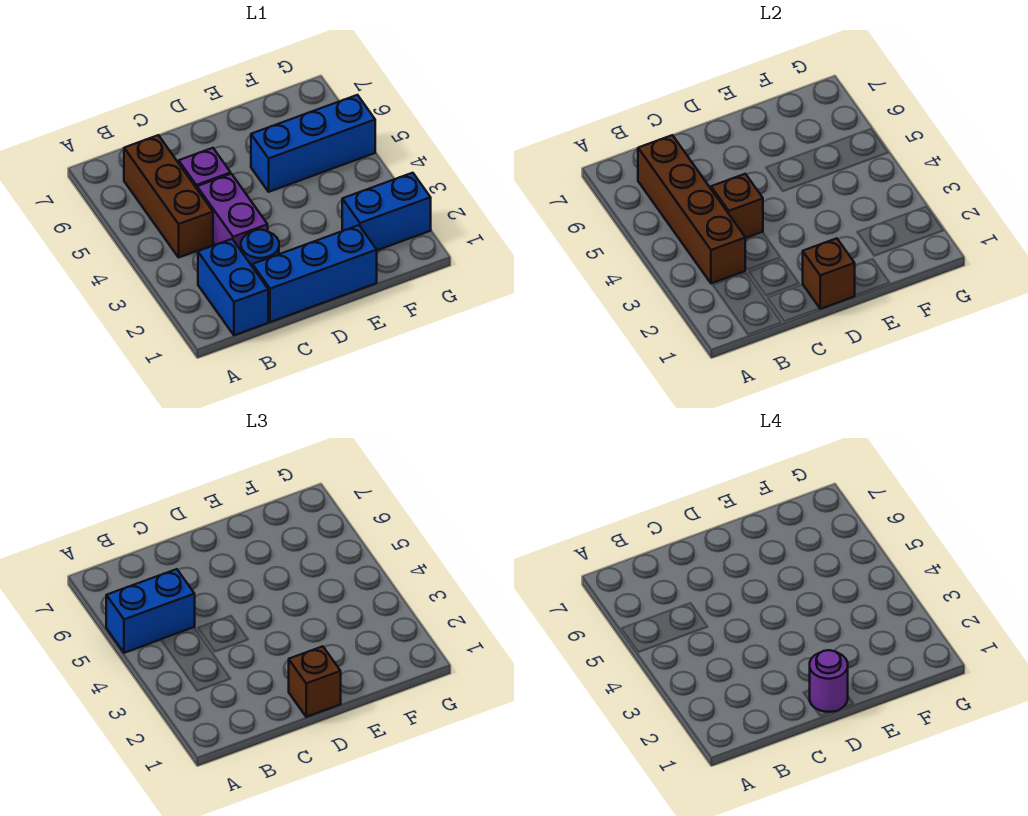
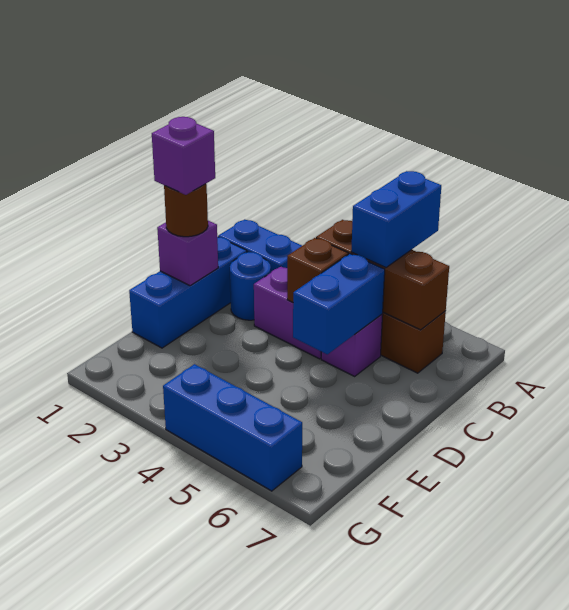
brown brick B3:B6 level 2 -> brown brick B4:B6 level 2
brown brick D1 level 2 -> purple brick D1 level 2
brown brick D1 level 3 -> brown round brick D1 level 3
purple round brick D1 level 4 -> purple brick D1 level 4
blue brick E5:G5 level 1 -> blue brick G4:G6 level 1
blue brick F2:G2 level 1 -> blue brick C5:D5 level 2

